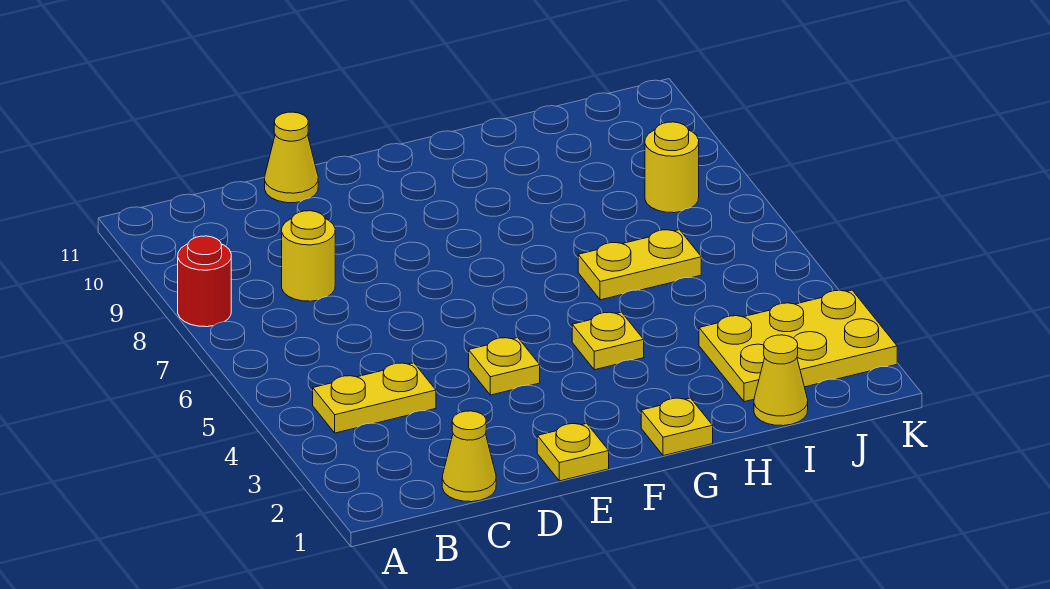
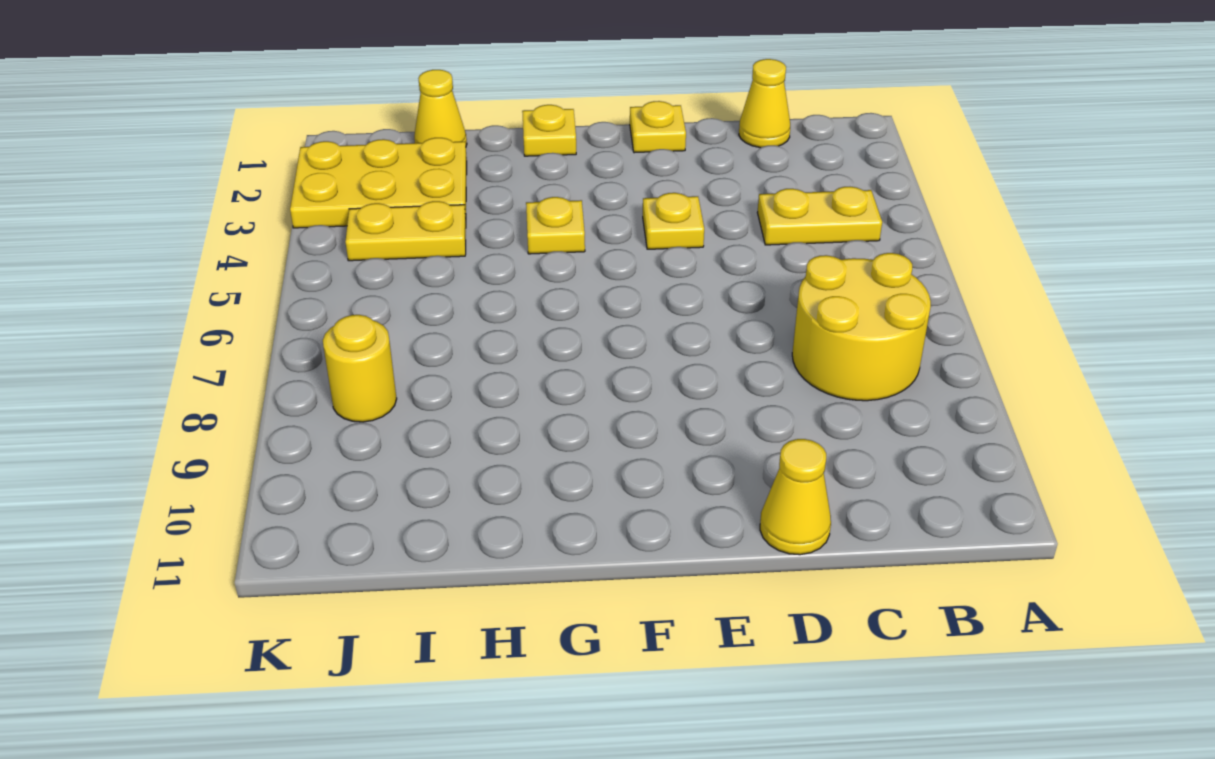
red round brick A8 level 1 -> none
yellow round brick C8 level 1 -> yellow round brick B7:C8 level 1
yellow plate H6:I6 level 1 -> yellow plate I4:J4 level 1

